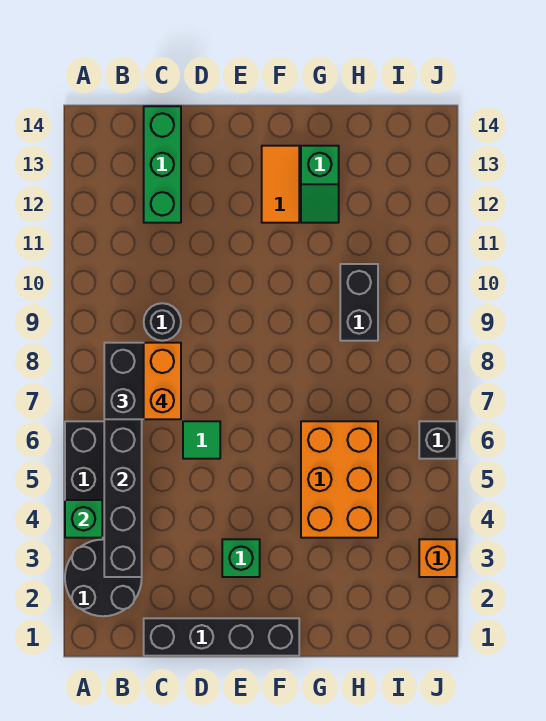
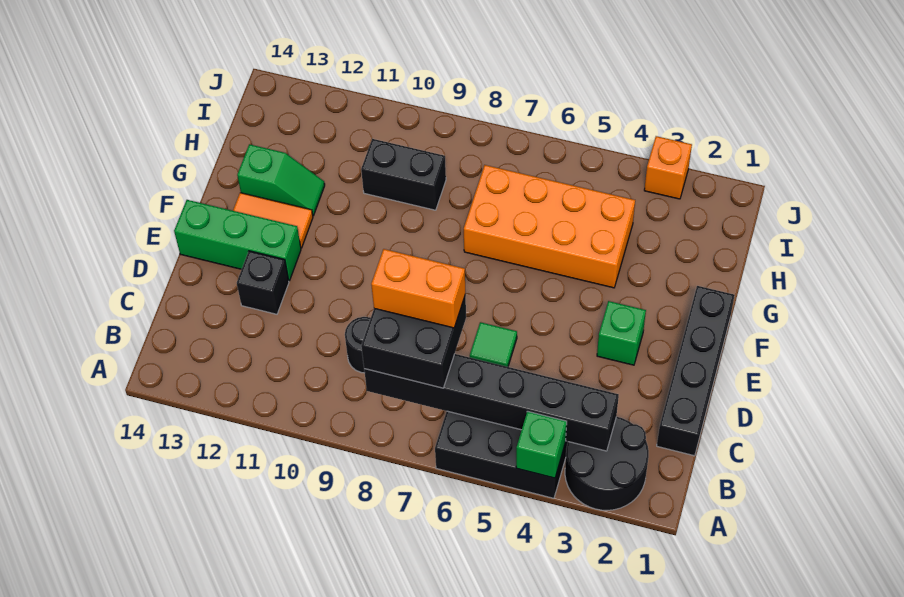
green brick C12:C14 level 1 -> green brick E12:E14 level 1
orange brick G4:H6 level 1 -> orange brick G4:H7 level 1
black brick J6 level 1 -> black brick D12 level 1

